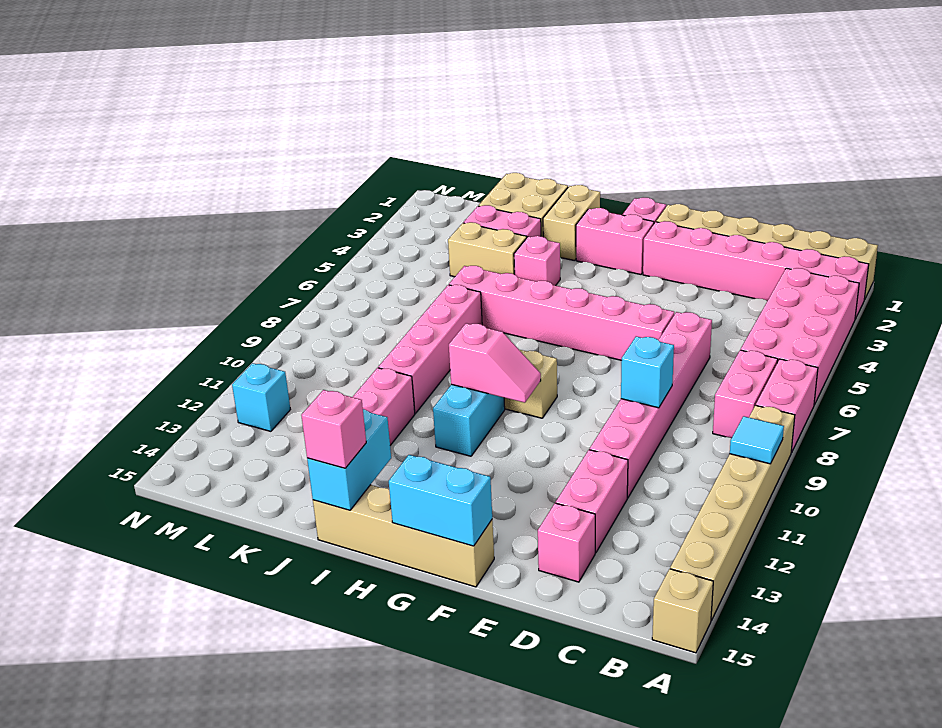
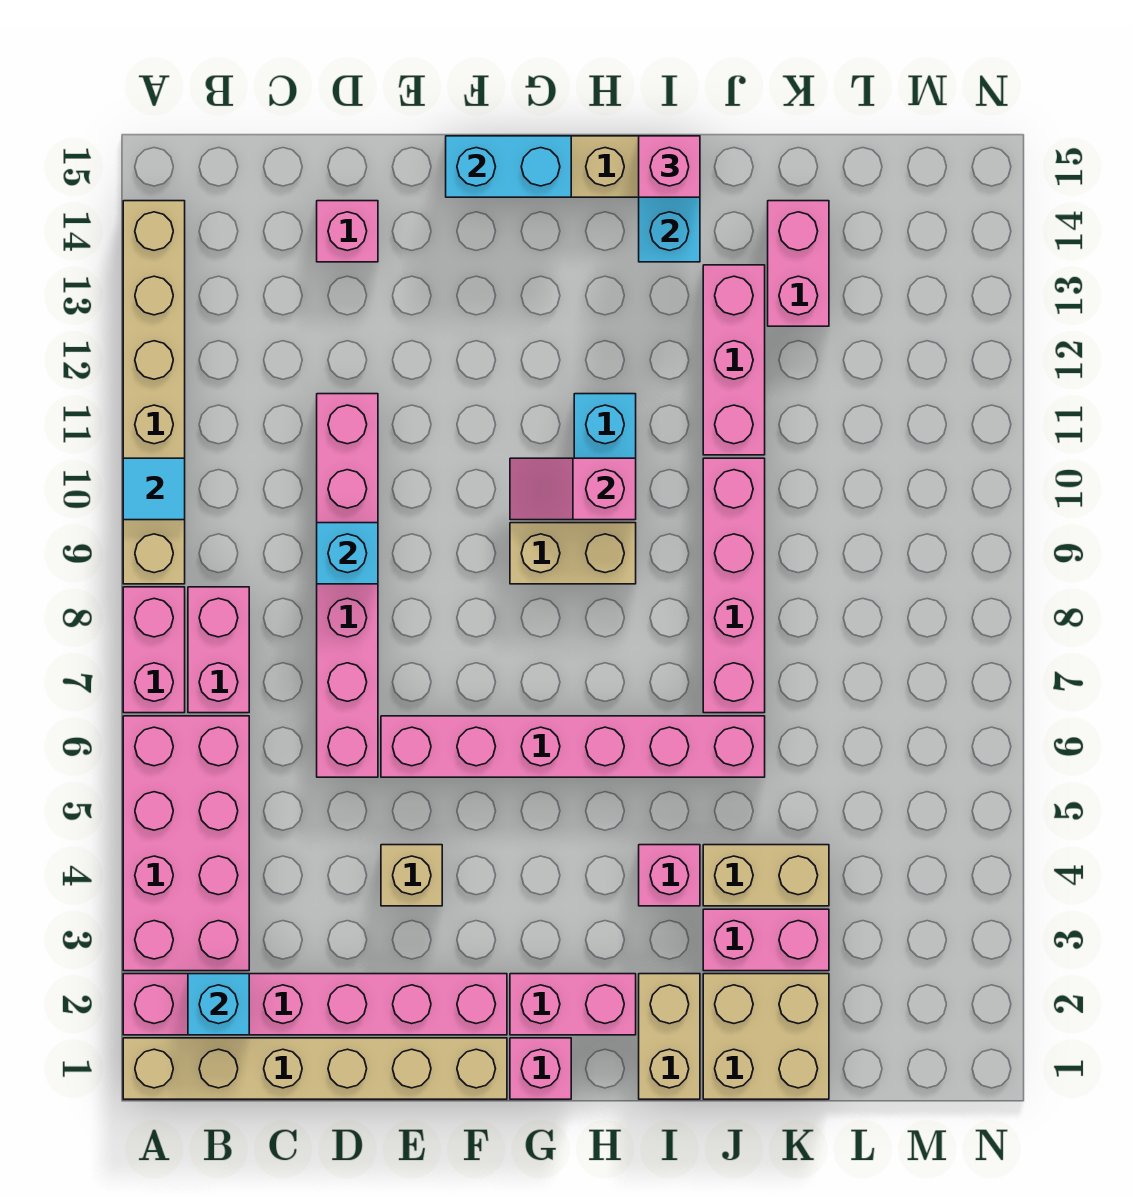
tan brick A15 level 1 -> tan brick E4 level 1
pink brick D12:D13 level 1 -> pink brick K13:K14 level 1
cyan brick M12 level 1 -> cyan brick B2 level 2

